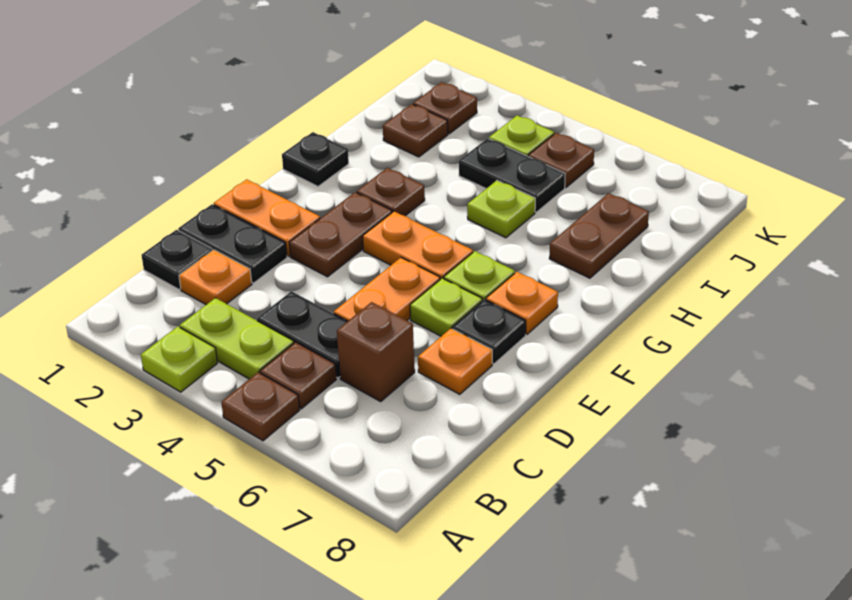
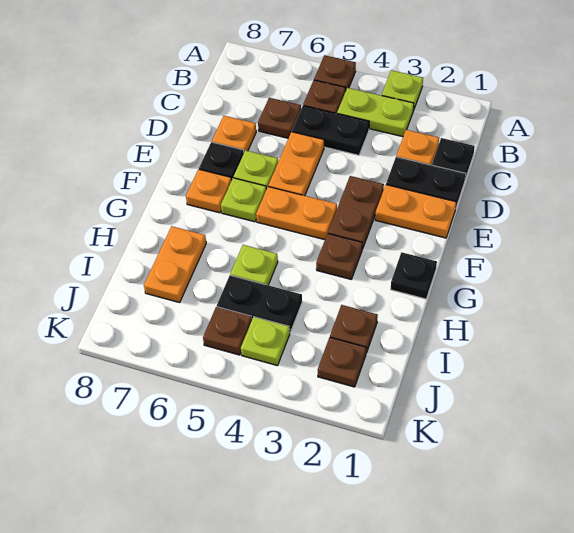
brown brick C6 level 1 -> brown plate C6 level 1
brown plate H7:I7 level 1 -> orange plate H7:I7 level 1

